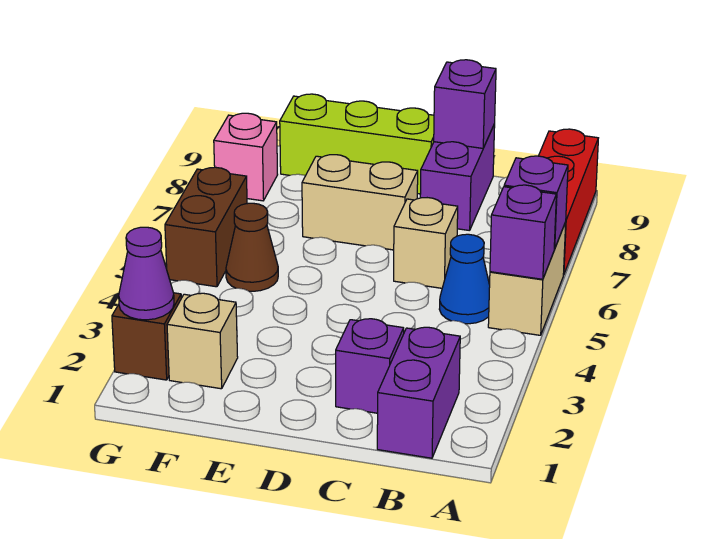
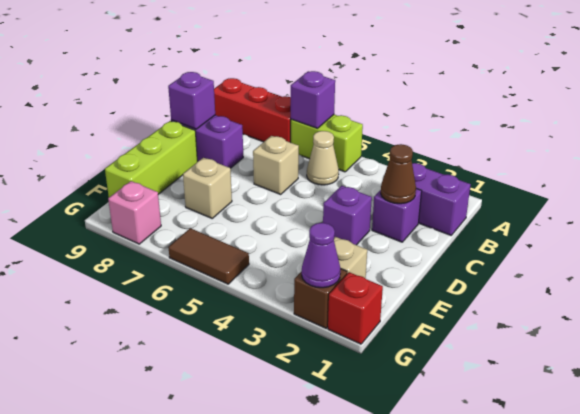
tan brick A5:A6 level 1 -> lime brick A5:A6 level 1
purple brick A5 level 2 -> purple brick D3 level 1
blue cone B5 level 1 -> tan cone B5 level 1
tan brick D7:E7 level 1 -> tan brick E7 level 1
brown cone F5 level 1 -> brown cone C2 level 2
none -> red brick G1 level 1
brown brick G5:G6 level 1 -> brown tile G5:G6 level 1

